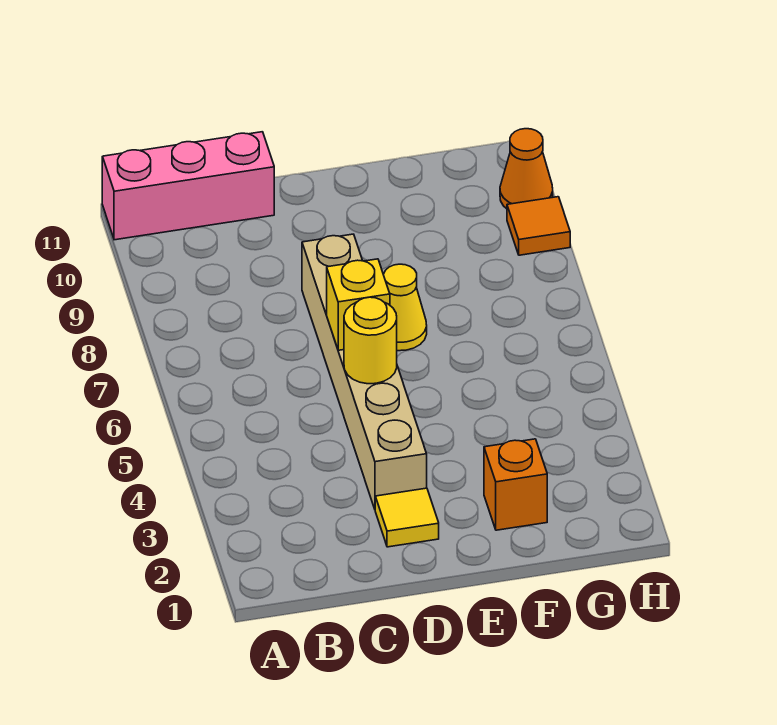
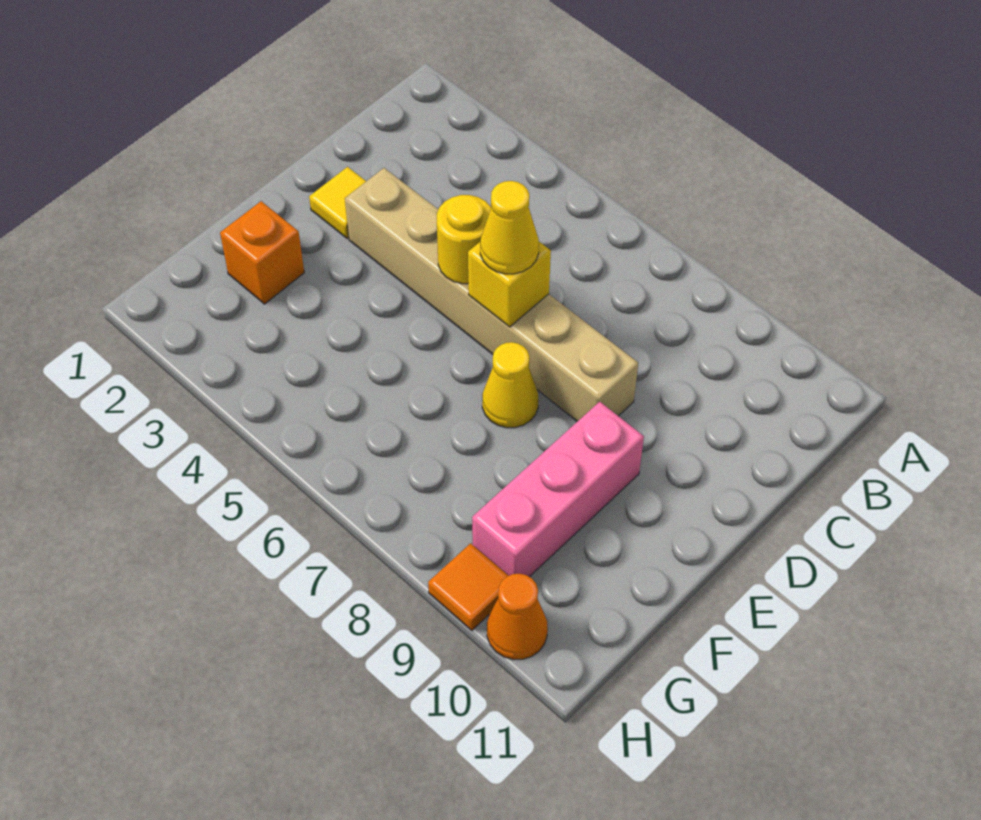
pink brick A11:C11 level 1 -> pink brick E9:G9 level 1
none -> yellow cone D6 level 3

